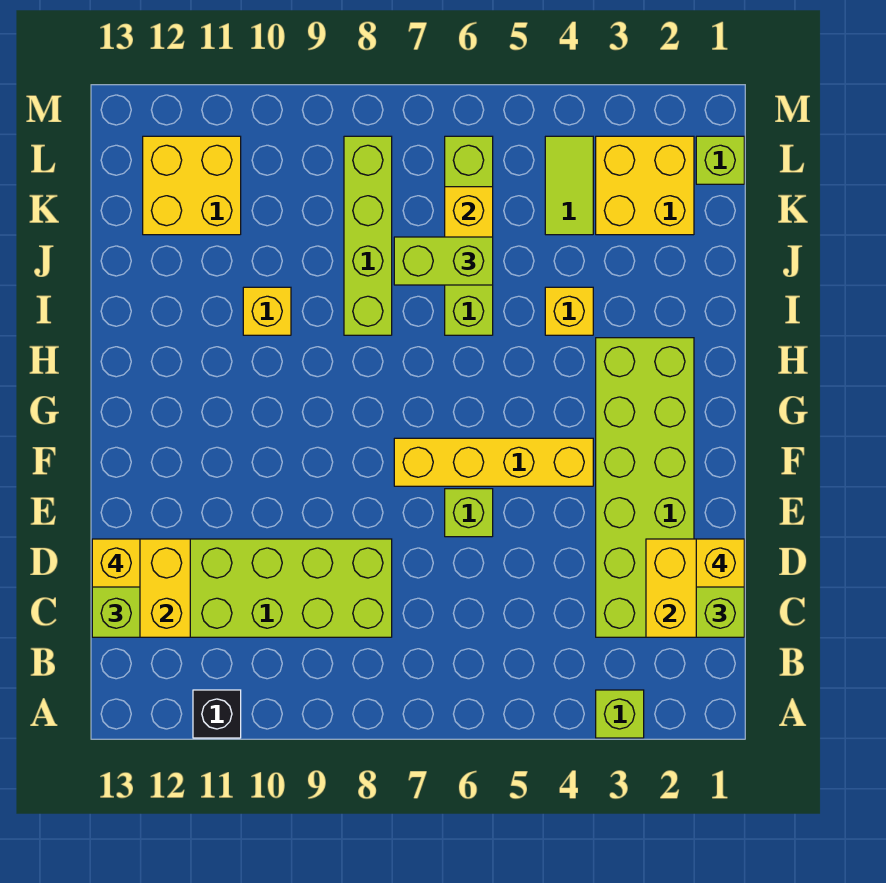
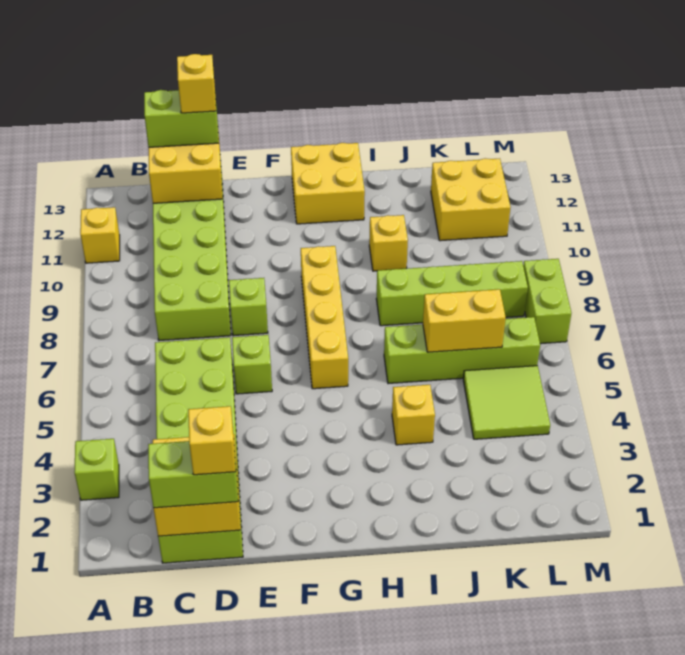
black brick A11 level 1 -> yellow brick A11 level 1
lime brick C2:H3 level 1 -> lime brick C1:D6 level 1
yellow brick F4:F7 level 1 -> yellow brick G6:G9 level 1
lime brick J6:J7 level 3 -> lime brick M7:M8 level 1
yellow brick K2:L3 level 1 -> yellow brick G12:H13 level 1
lime tile K4:L4 level 1 -> lime tile K4:L5 level 1
lime brick L1 level 1 -> lime brick E8 level 1

